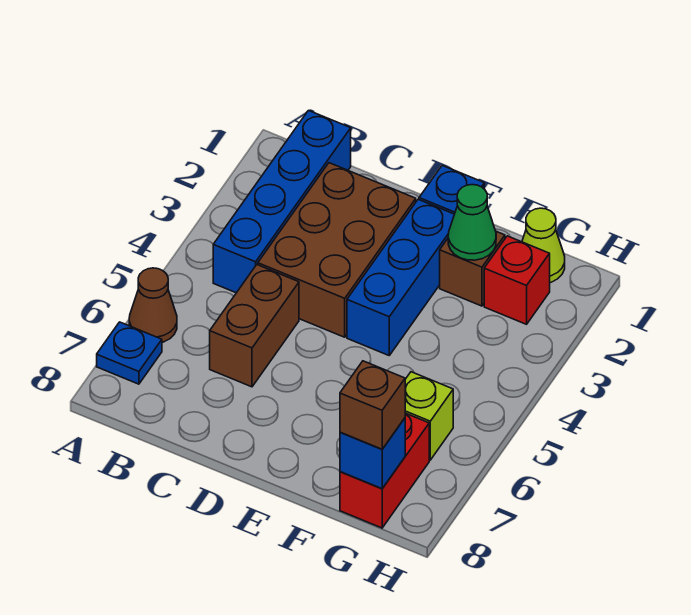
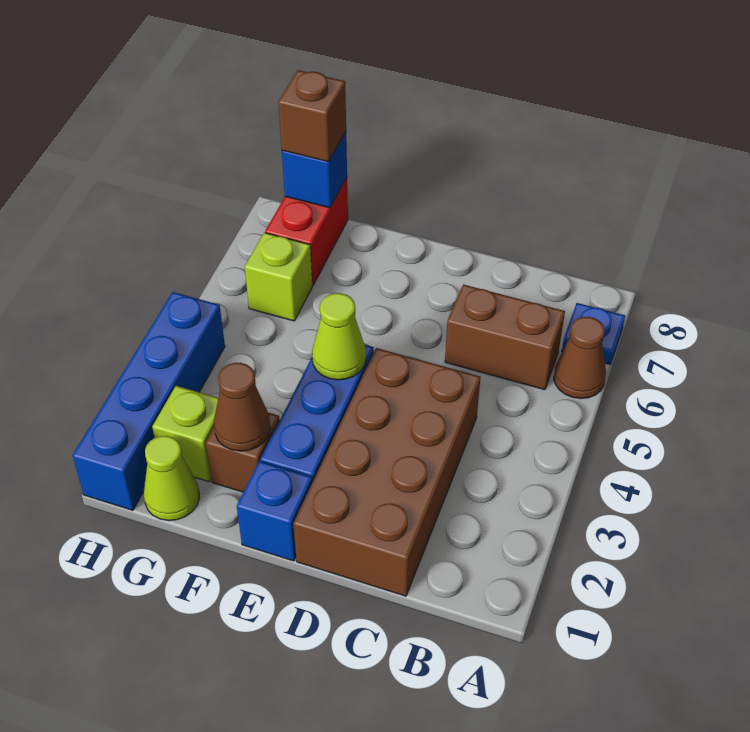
blue brick B1:B4 level 1 -> blue brick H1:H4 level 1
brown brick C2:D4 level 1 -> brown brick C1:D4 level 1
brown brick C5:C6 level 1 -> brown brick B6:C6 level 1
none -> lime cone E4 level 2
green cone F2 level 2 -> brown cone F2 level 2
red brick G2 level 1 -> lime brick G2 level 1

